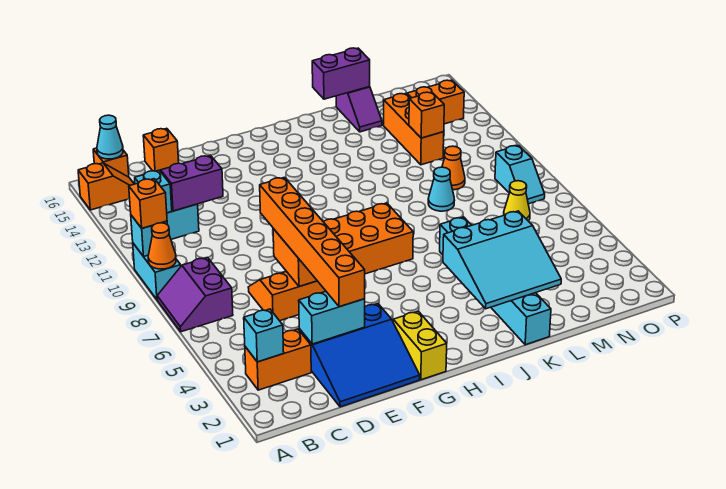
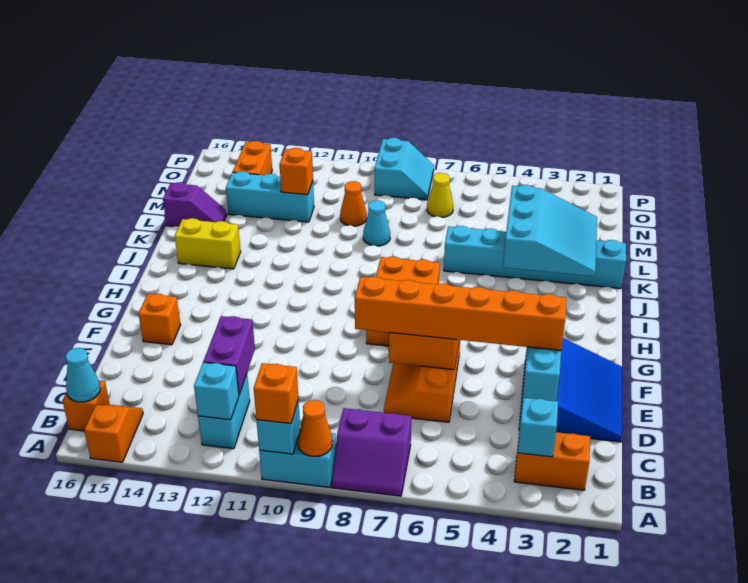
orange brick B3:C3 level 1 -> orange brick B2:B3 level 1
orange brick D16 level 1 -> orange brick F15 level 1
yellow brick G1:G2 level 1 -> yellow brick J14:J15 level 1
purple brick K16:L16 level 2 -> none
orange brick M12:M14 level 1 -> cyan brick M12:M14 level 1
cyan slope O8:O9 level 1 top 9 -> cyan slope O8:P9 level 1 top 9

